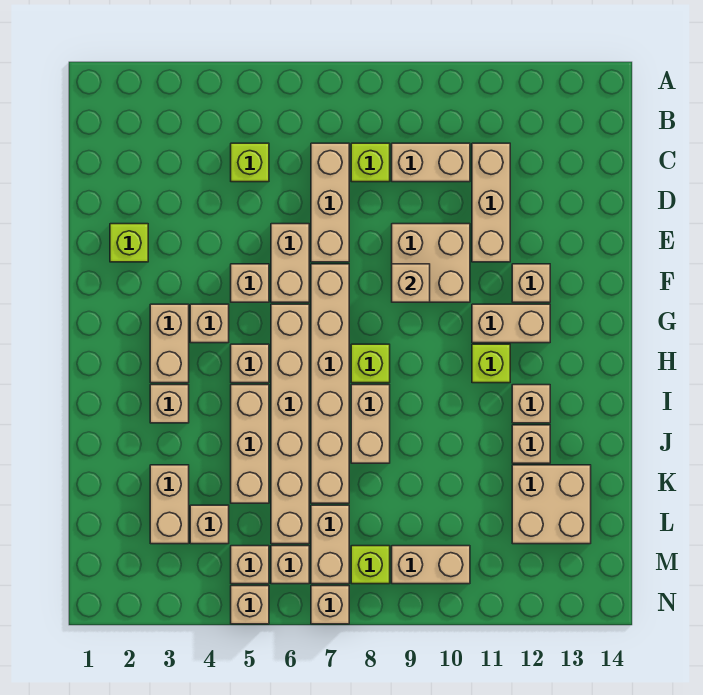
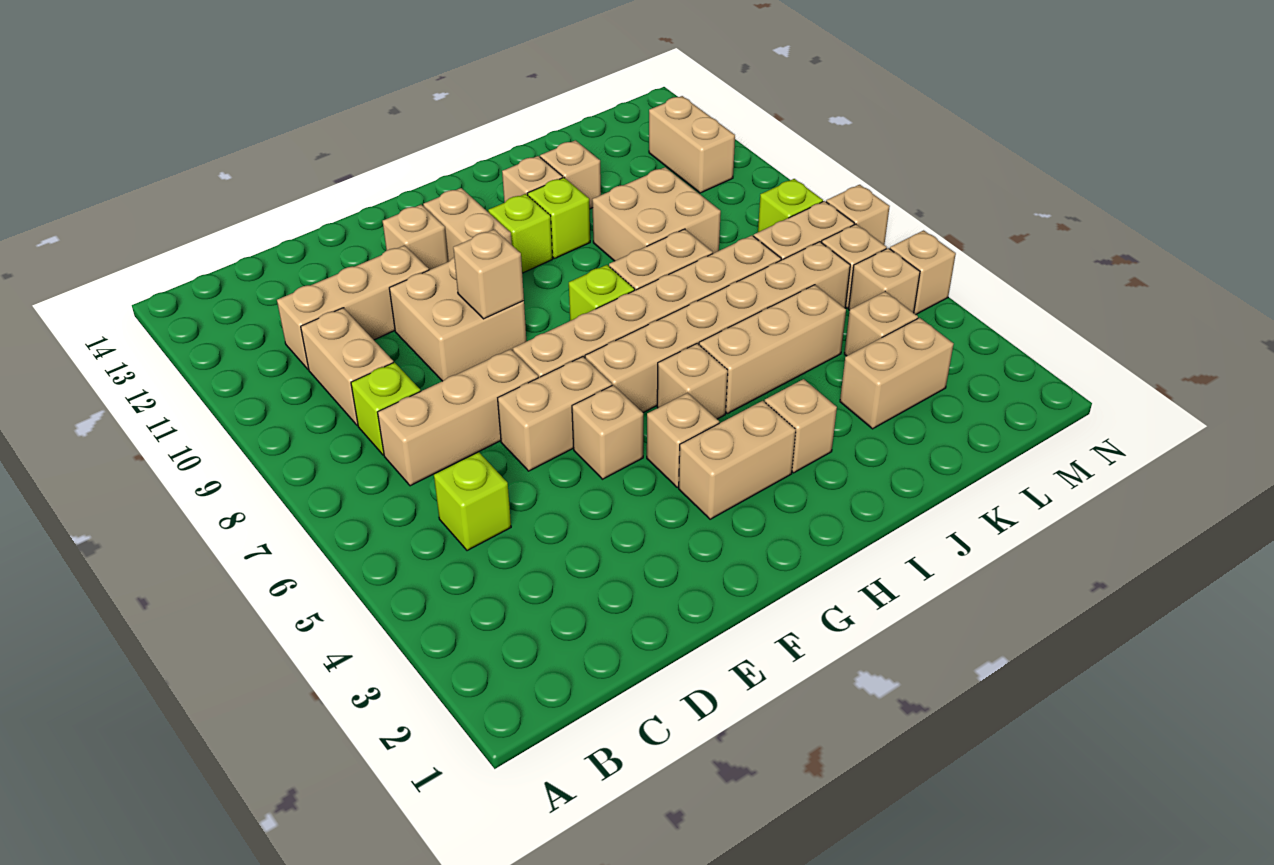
lime brick E2 level 1 -> lime brick I11 level 1
tan brick K12:L13 level 1 -> tan brick J9:K10 level 1
tan brick M9:M10 level 1 -> tan brick M11:M12 level 1

